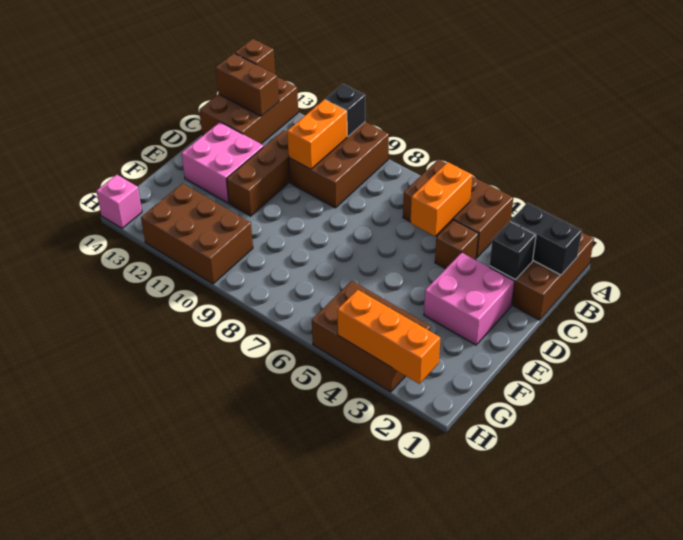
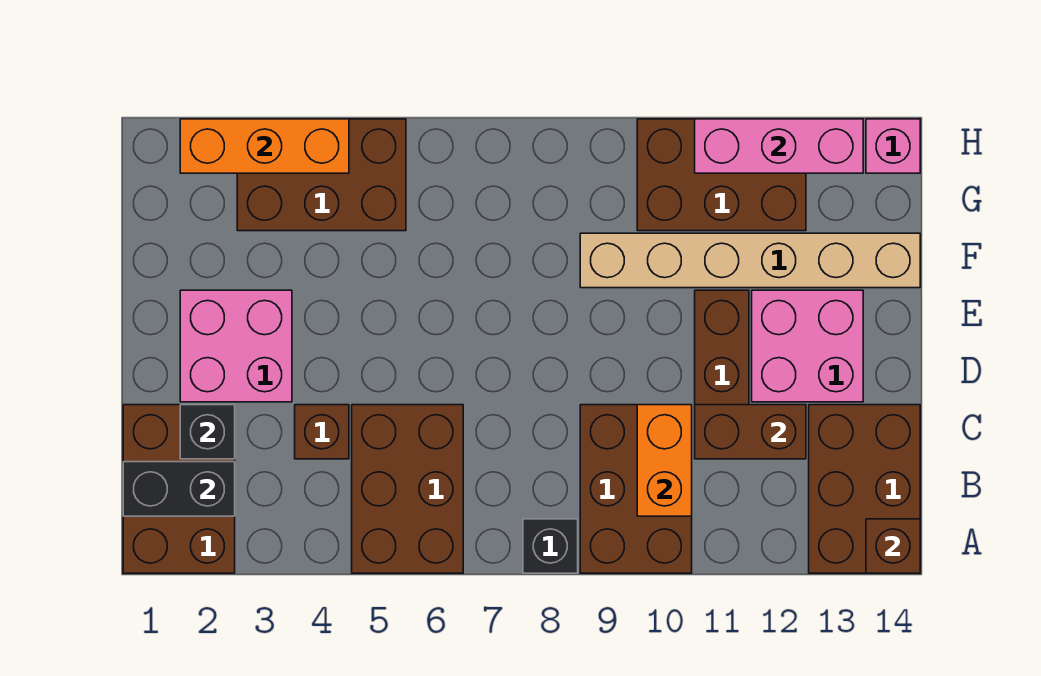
brown brick A4:B6 level 1 -> brown brick A5:C6 level 1
black brick A10 level 2 -> black brick A8 level 1
orange brick B5:C5 level 2 -> none
brown brick B13:B14 level 2 -> brown brick C11:C12 level 2
none -> tan brick F9:F14 level 1
none -> pink brick H11:H13 level 2

